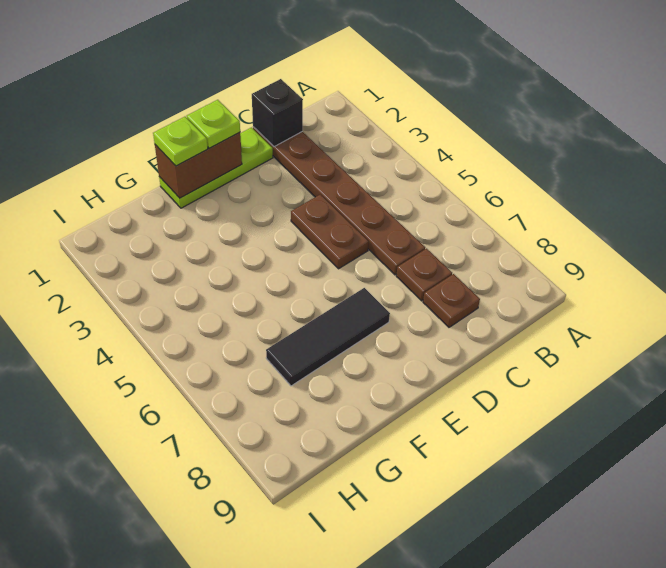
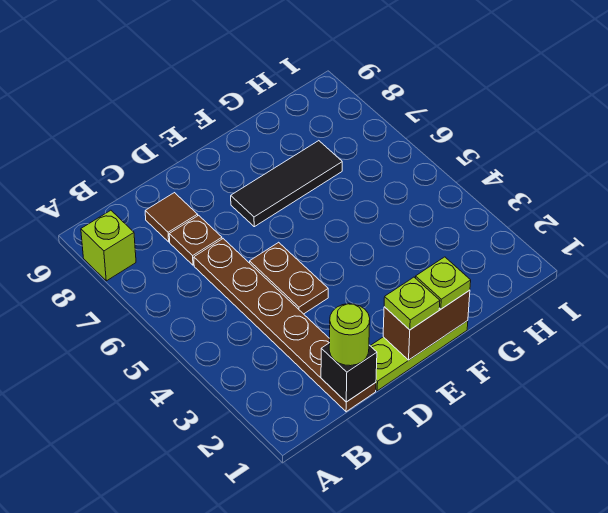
none -> lime brick A8 level 1
none -> lime round brick C1 level 3
brown plate C8 level 1 -> brown tile C8 level 1

